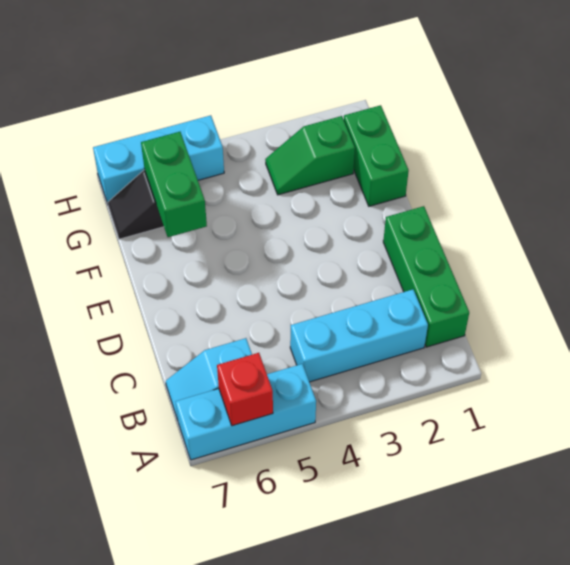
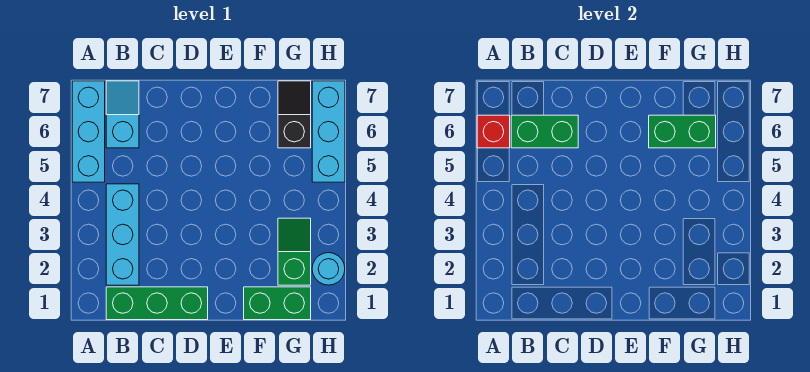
none -> green brick B6:C6 level 2
none -> cyan round brick H2 level 1

